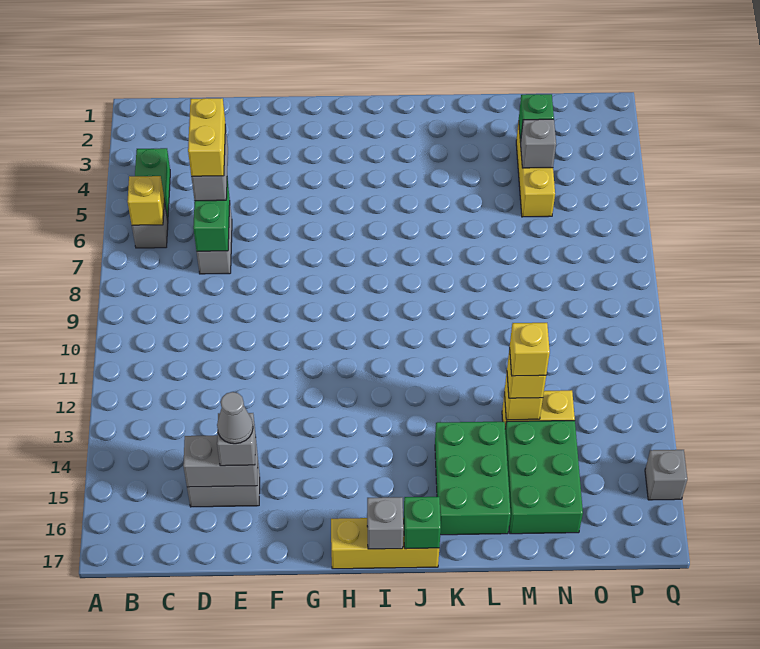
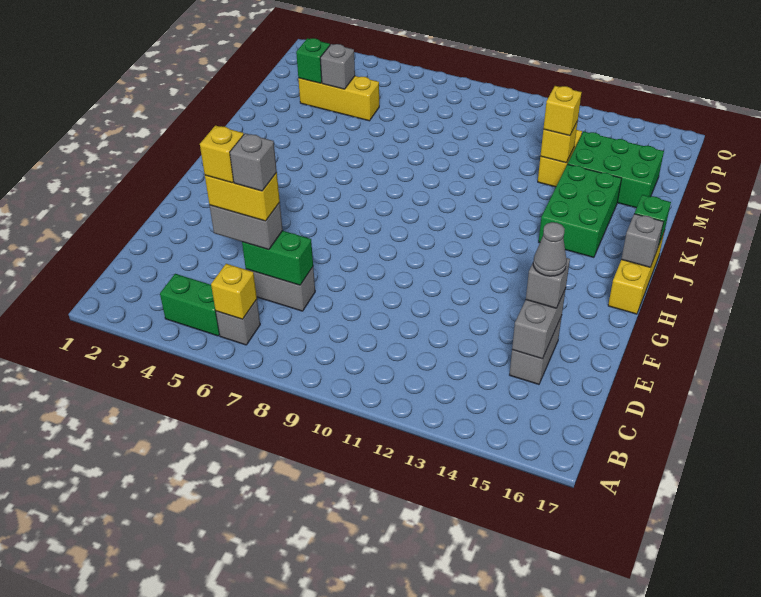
green brick K14:L16 level 1 -> green brick J14:L15 level 1
yellow brick M13 level 4 -> yellow brick D5 level 5
grey brick Q15 level 1 -> grey brick D6 level 5

